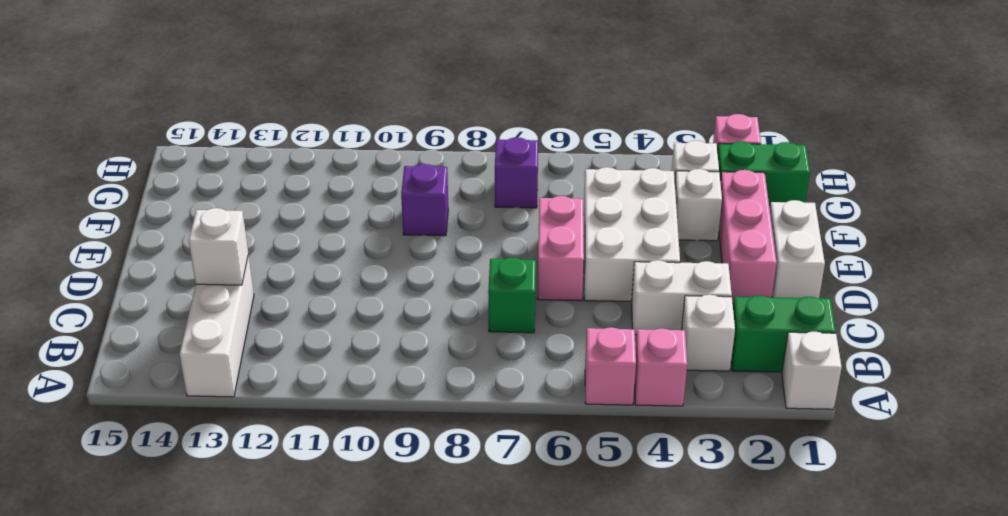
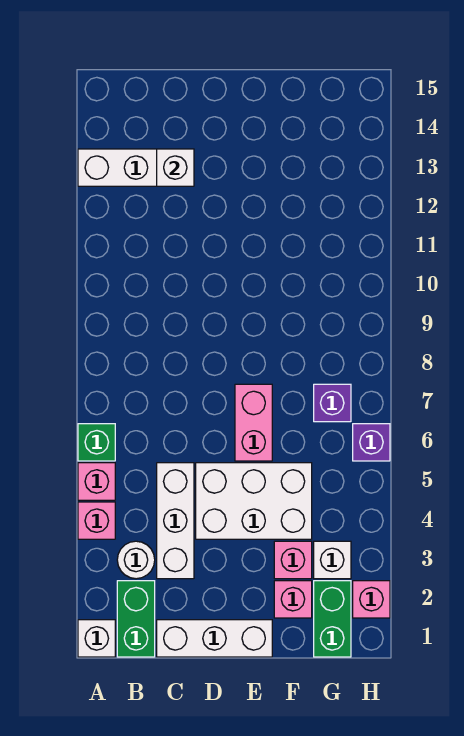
white brick B3 level 1 -> white round brick B3 level 1
white brick C3:C4 level 1 -> white brick C3:C5 level 1
green brick C7 level 1 -> green brick A6 level 1
white brick D1:E1 level 1 -> white brick C1:E1 level 1
pink brick D2:F2 level 1 -> pink brick F2 level 1
pink brick D6:E6 level 1 -> pink brick E6:E7 level 1
white brick F3 level 1 -> pink brick F3 level 1
purple brick F9 level 1 -> purple brick H6 level 1

